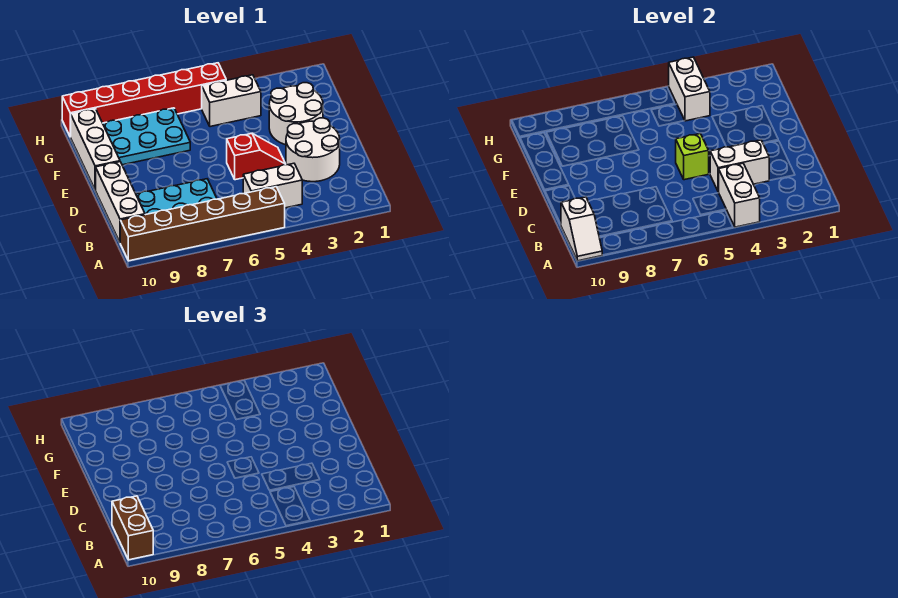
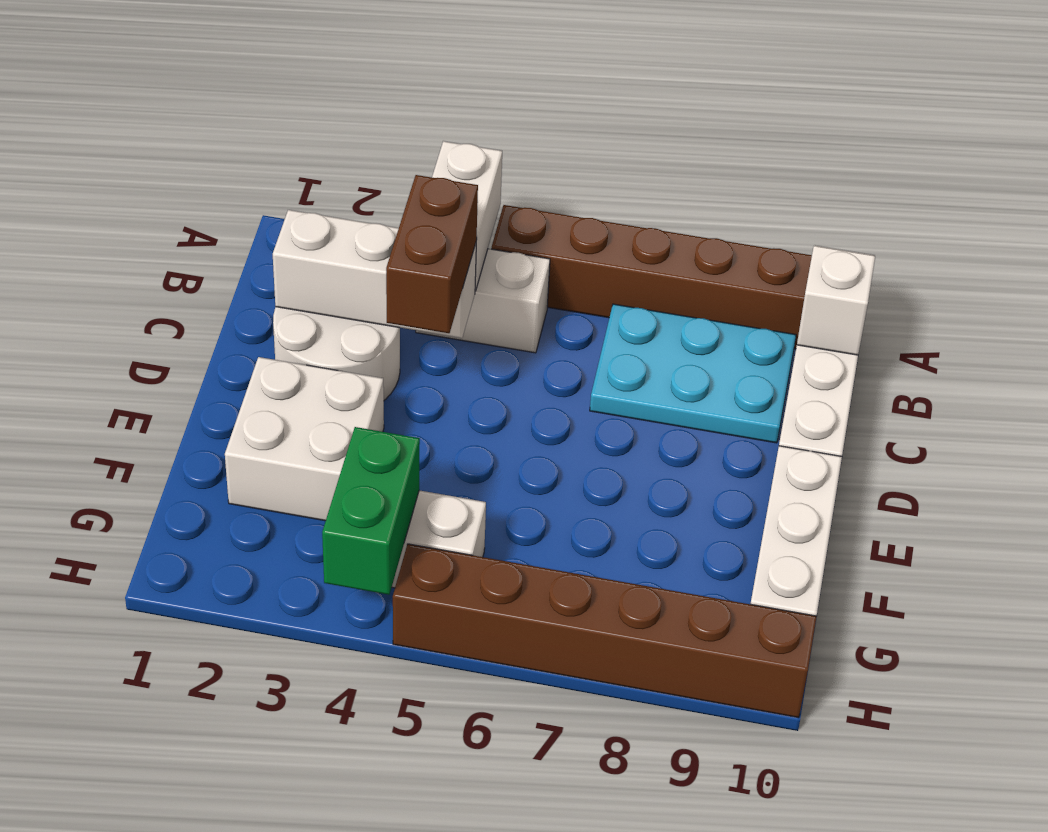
brown brick A10:B10 level 3 -> brown brick C4:D4 level 3
white brick C3:C4 level 2 -> white brick C2:C4 level 2
red slope D4:D5 level 1 top 5 -> none
lime brick D5 level 2 -> none
white round brick E2:F3 level 1 -> white brick E2:F3 level 1
cyan plate F7:G9 level 1 -> none
white brick G4:H4 level 2 -> green brick G4:H4 level 2
red brick H5:H10 level 1 -> brown brick H5:H10 level 1

